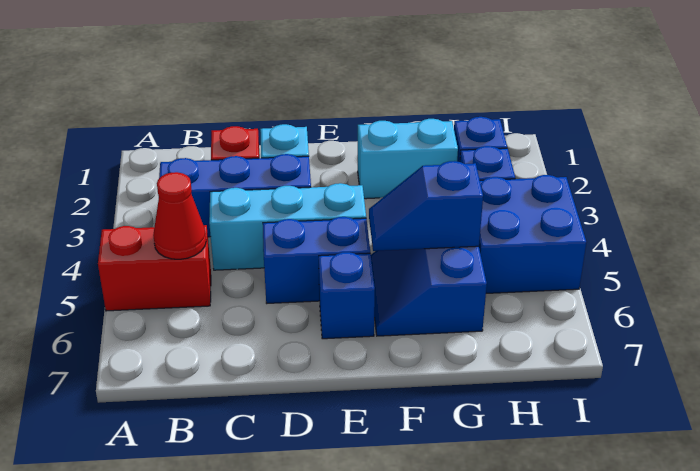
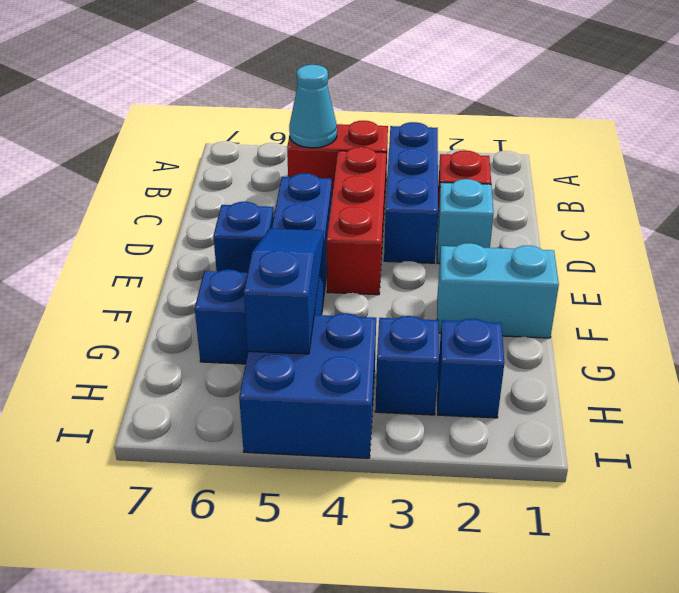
red brick A5:B5 level 1 -> red brick B4:B5 level 1
red cone B5 level 2 -> cyan cone B5 level 2
cyan brick C4:E4 level 1 -> red brick C4:E4 level 1
cyan brick F2:G2 level 1 -> cyan brick F1:F2 level 1
blue slope F5:G5 level 2 top G -> blue slope F5:H5 level 2 top H

